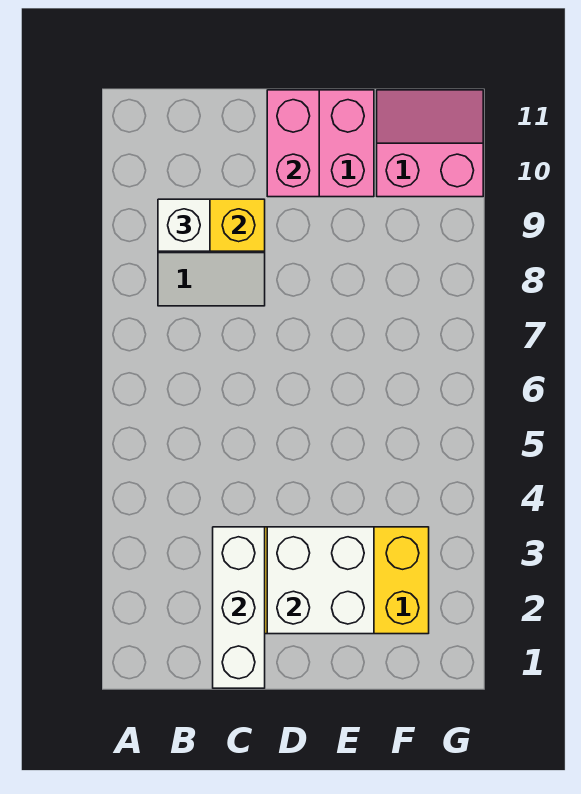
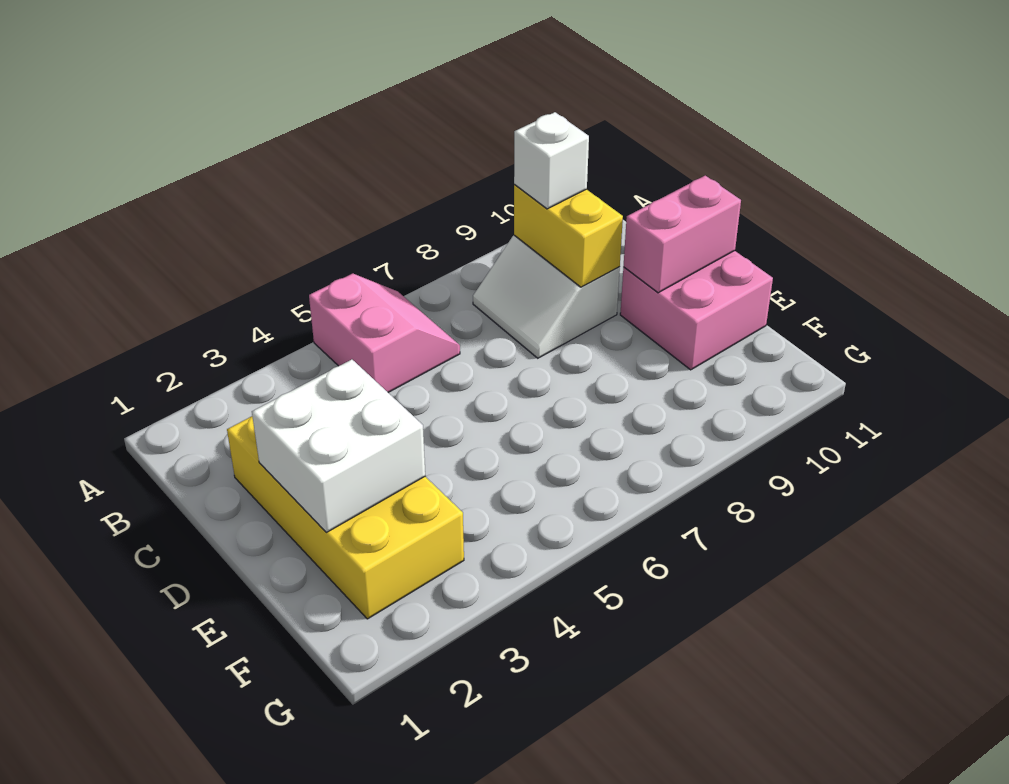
white brick C1:C3 level 2 -> none
pink slope F10:G11 level 1 top 10 -> pink slope A5:B6 level 1 top 5

